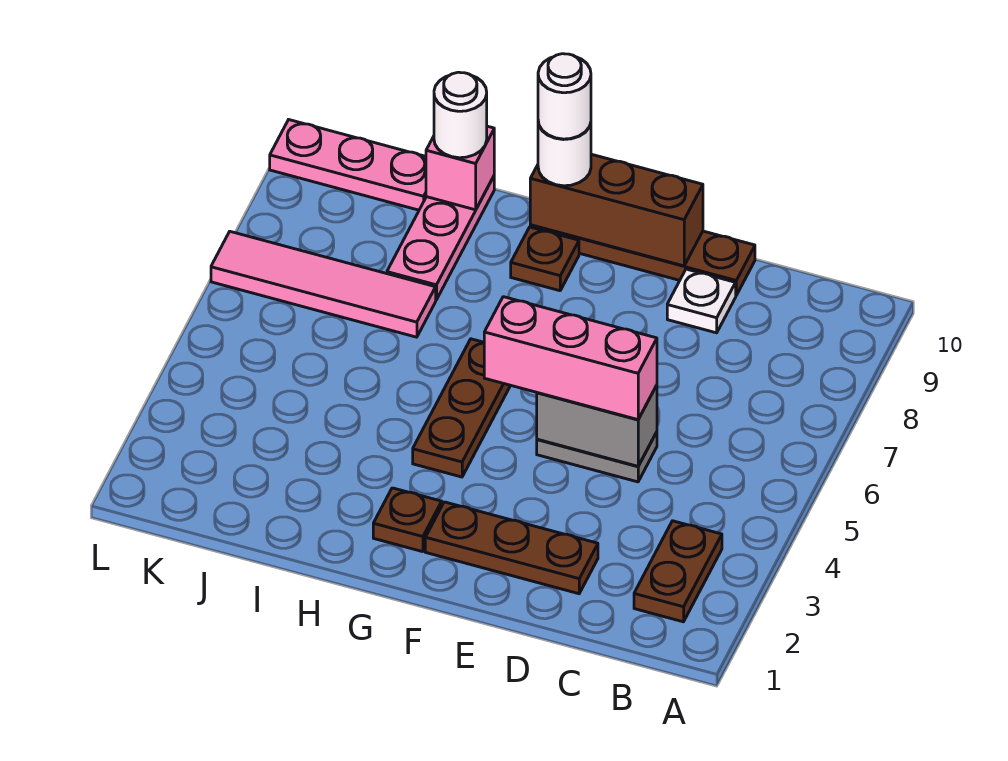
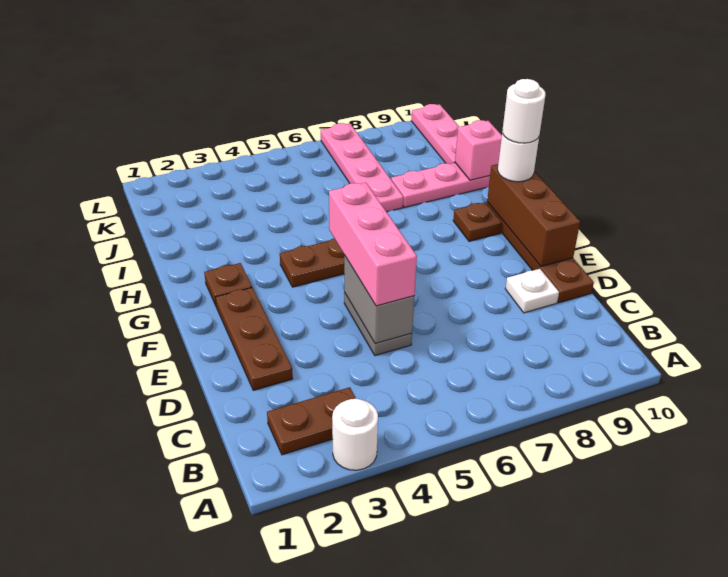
pink tile I7:L7 level 1 -> pink plate I7:L7 level 1
white round brick I10 level 3 -> white round brick A3 level 1

